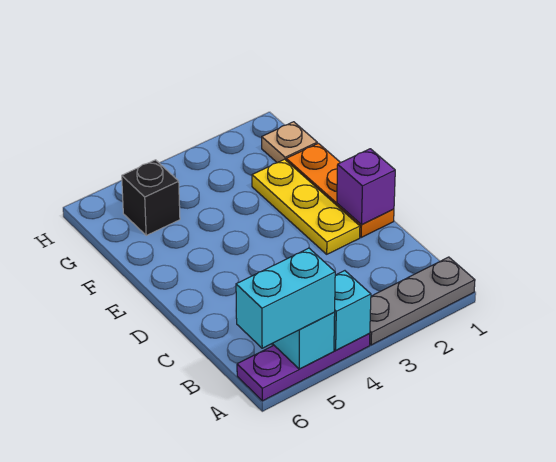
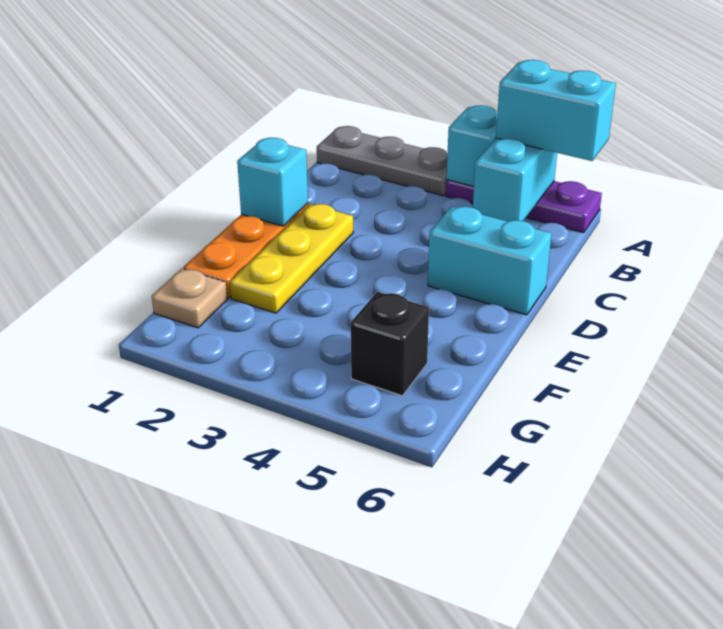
purple brick D1 level 2 -> cyan brick D1 level 2
none -> cyan brick D5:D6 level 1

